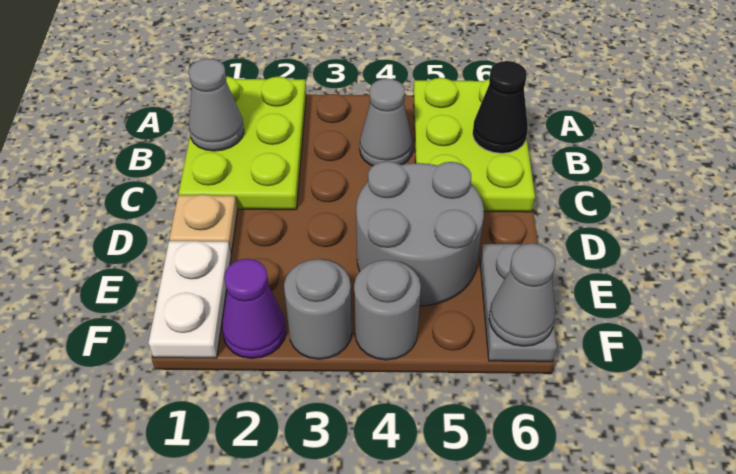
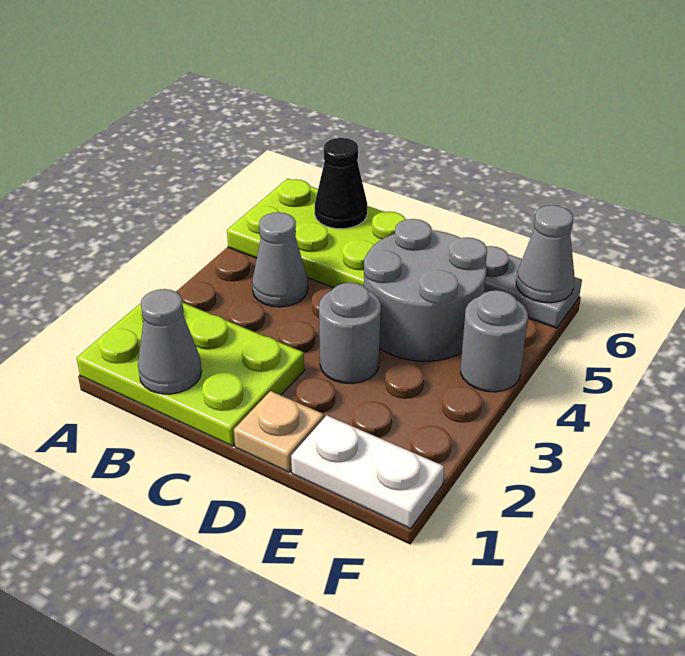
purple cone F2 level 1 -> none
grey round brick F3 level 1 -> grey round brick D3 level 1

